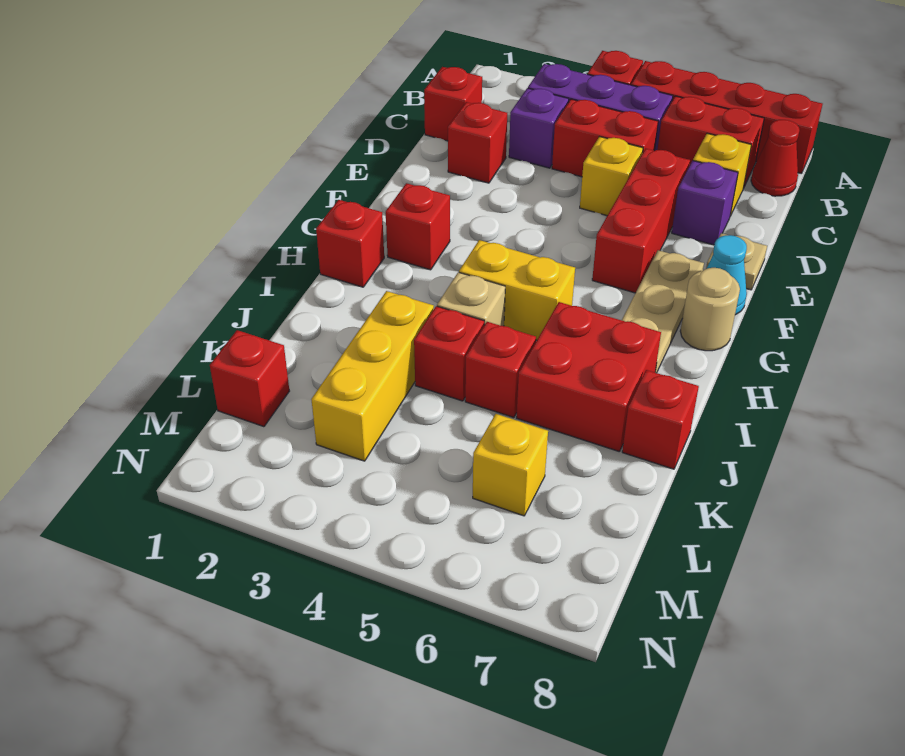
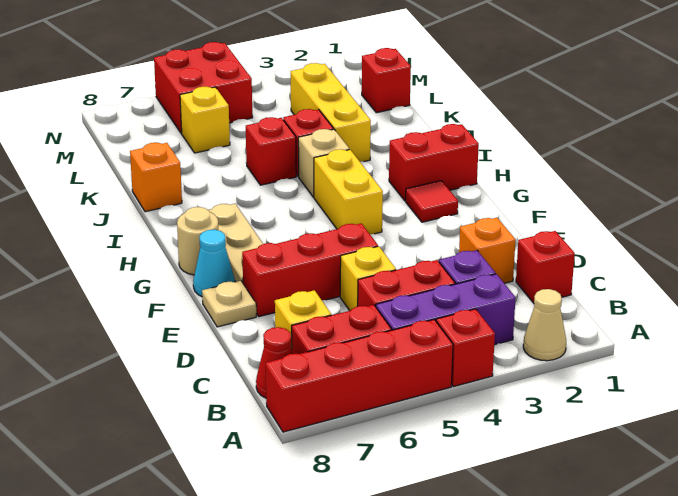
none -> tan cone A2 level 1
red brick D2 level 1 -> orange brick D2 level 1
red brick D6:F6 level 1 -> red brick E5:E7 level 1
purple brick D7 level 1 -> none
red brick G2 level 1 -> red tile G2 level 1
red brick H1 level 1 -> red brick H1:H2 level 1
yellow brick H4:H5 level 1 -> yellow brick G4:H4 level 1
red brick I6:J7 level 1 -> red brick M5:N6 level 1
red brick J8 level 1 -> orange brick J8 level 1

